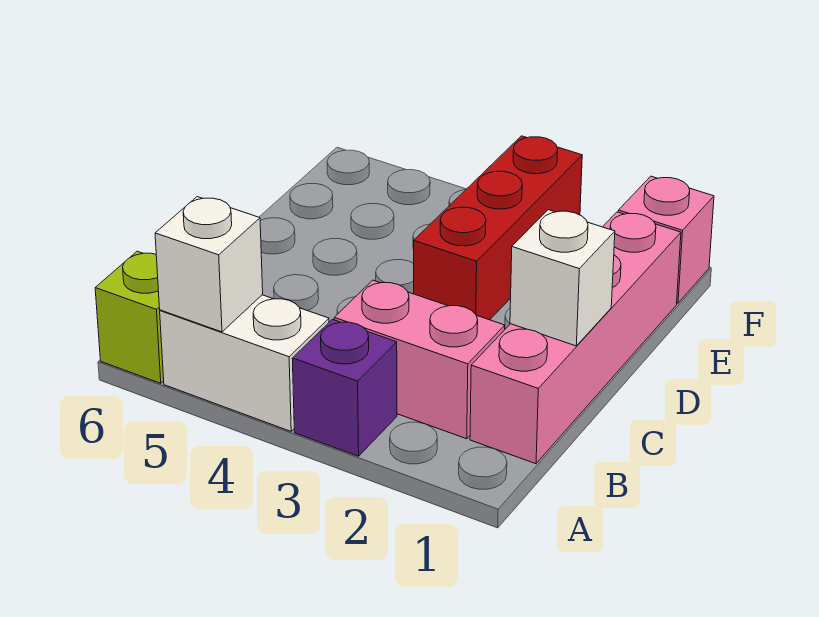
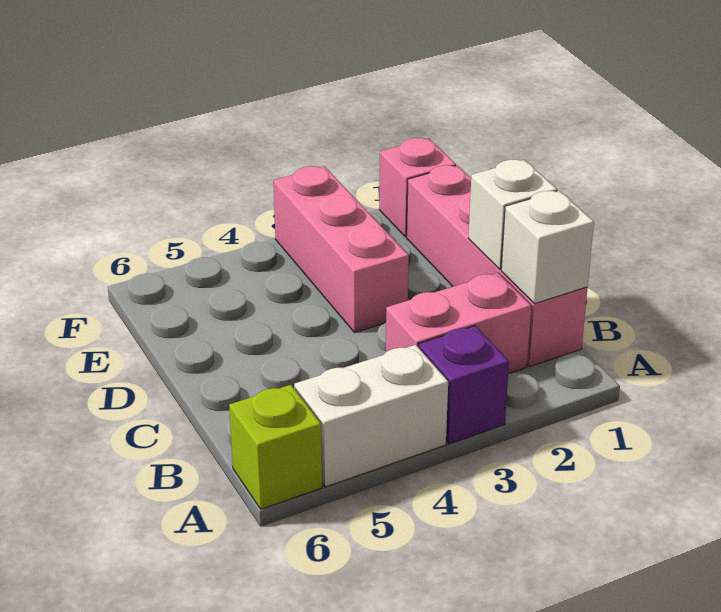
white brick A5 level 2 -> white brick B1 level 2
red brick D3:F3 level 1 -> pink brick D3:F3 level 1

